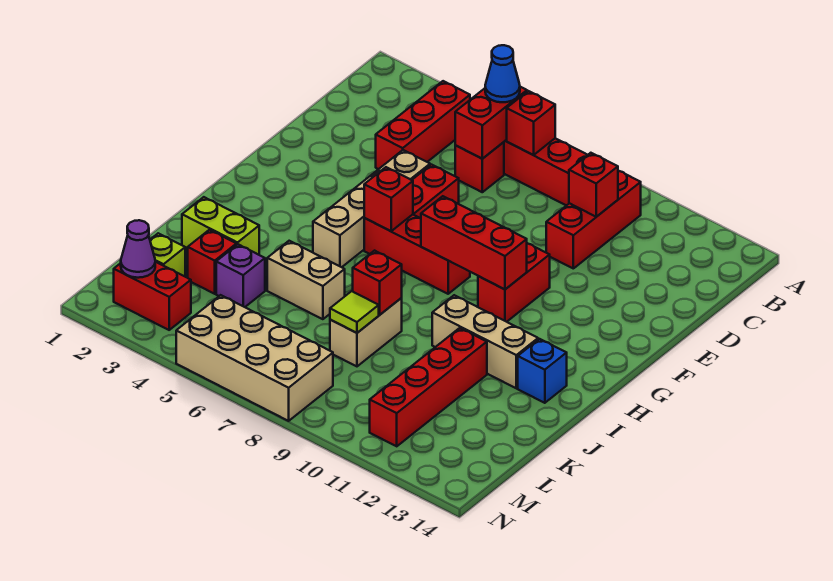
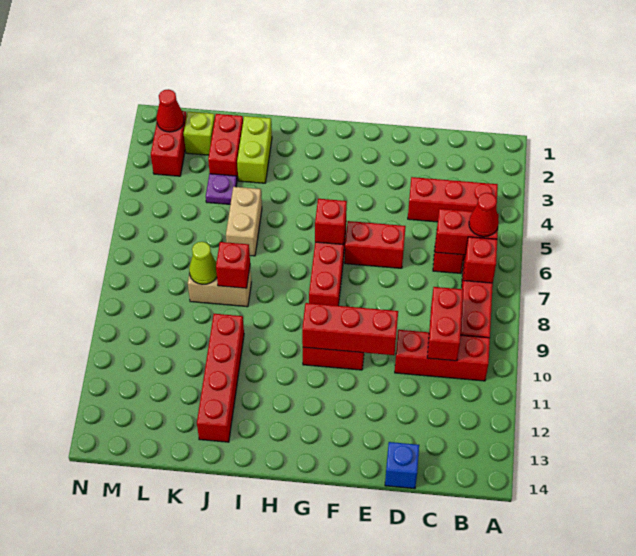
blue cone B6 level 3 -> red cone B6 level 3
red brick C10 level 2 -> red brick C9:C10 level 2
tan brick E5:H5 level 1 -> none
red brick G8:G10 level 2 -> red brick E10:G10 level 2
tan brick I10:I12 level 1 -> none
blue brick I13 level 1 -> blue brick D14 level 1
red brick J11:M11 level 1 -> red brick J10:J13 level 1
red brick K3 level 1 -> red brick K2:K3 level 1
purple brick K4 level 1 -> purple plate K4 level 1
lime tile K8 level 2 -> lime cone K8 level 2
purple cone M2 level 2 -> red cone M2 level 2
tan brick M5:N8 level 1 -> none

